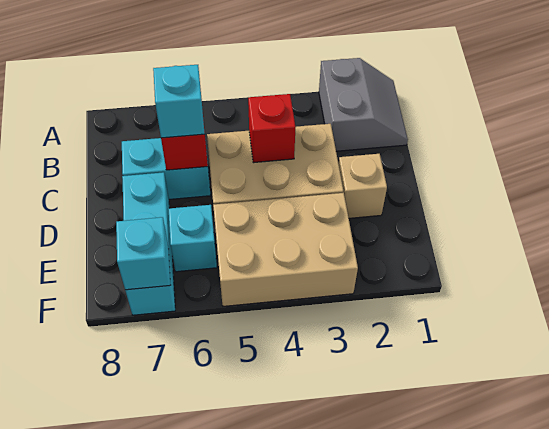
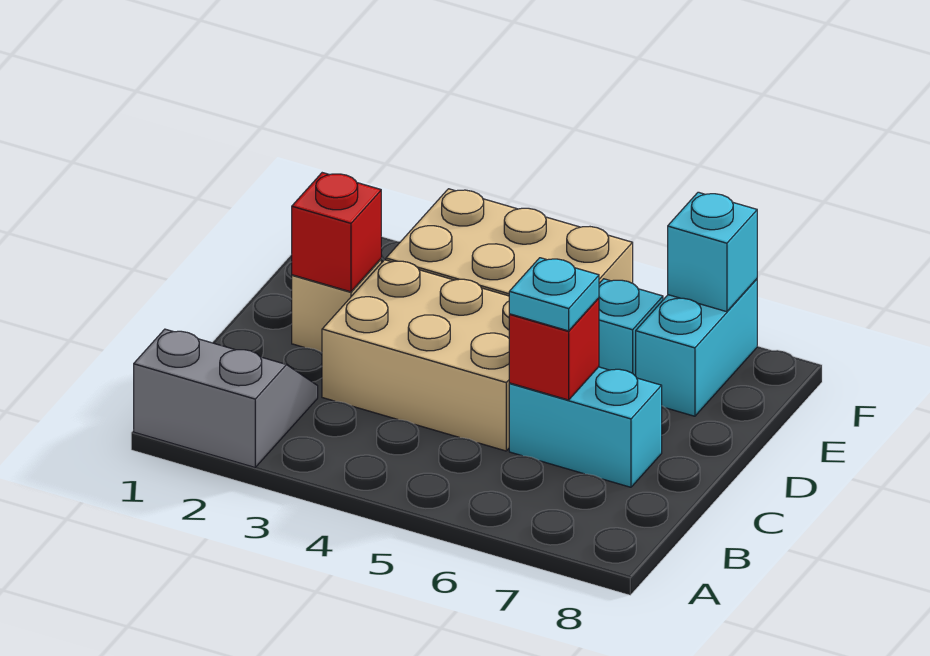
grey slope A1:B2 level 1 top 2 -> grey slope A1:B2 level 1 top A
red brick C4 level 2 -> red brick D2 level 2
cyan brick C6 level 3 -> cyan plate C6 level 3
cyan brick D7:F7 level 1 -> cyan brick E7:F7 level 1

